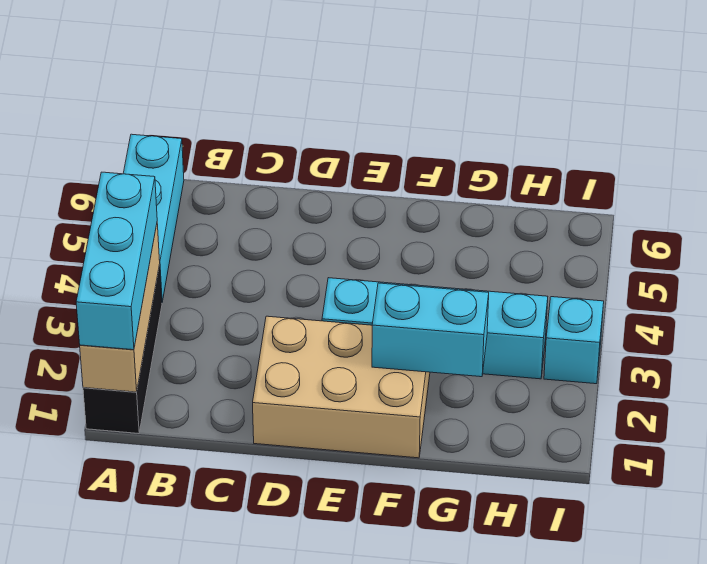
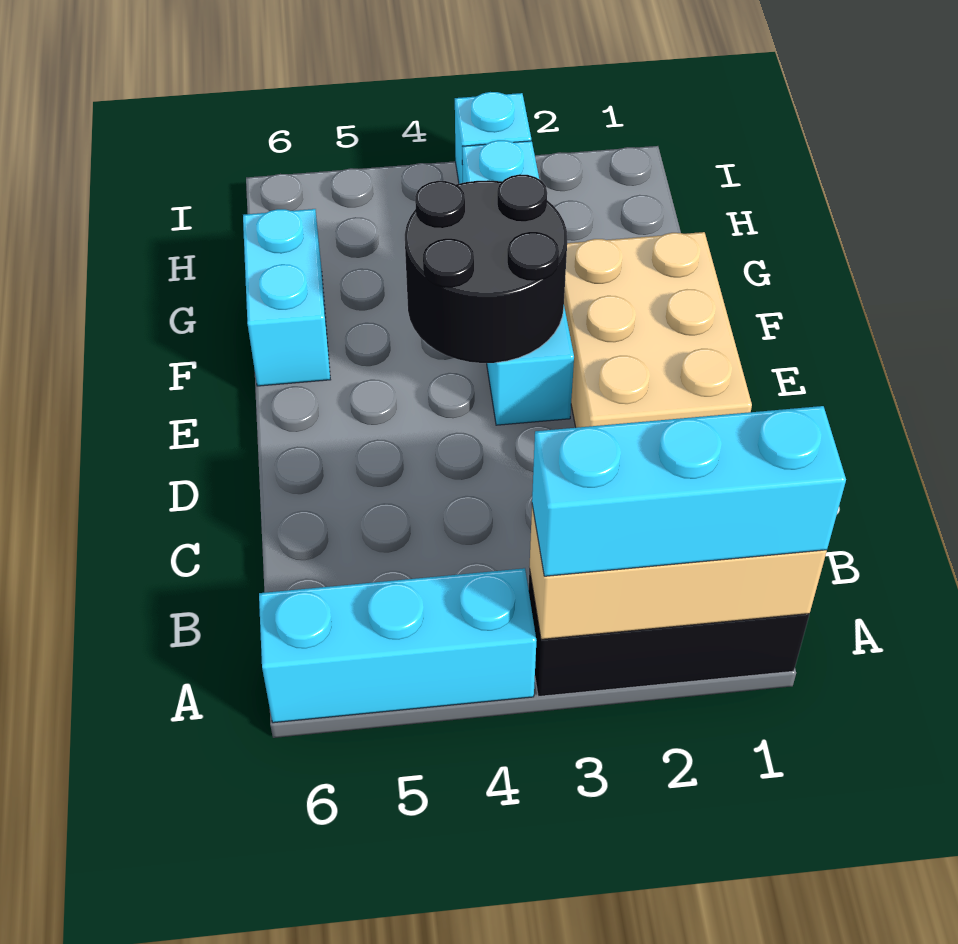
none -> black round brick E3:F4 level 2
cyan brick F2:G2 level 2 -> cyan brick F6:G6 level 1

